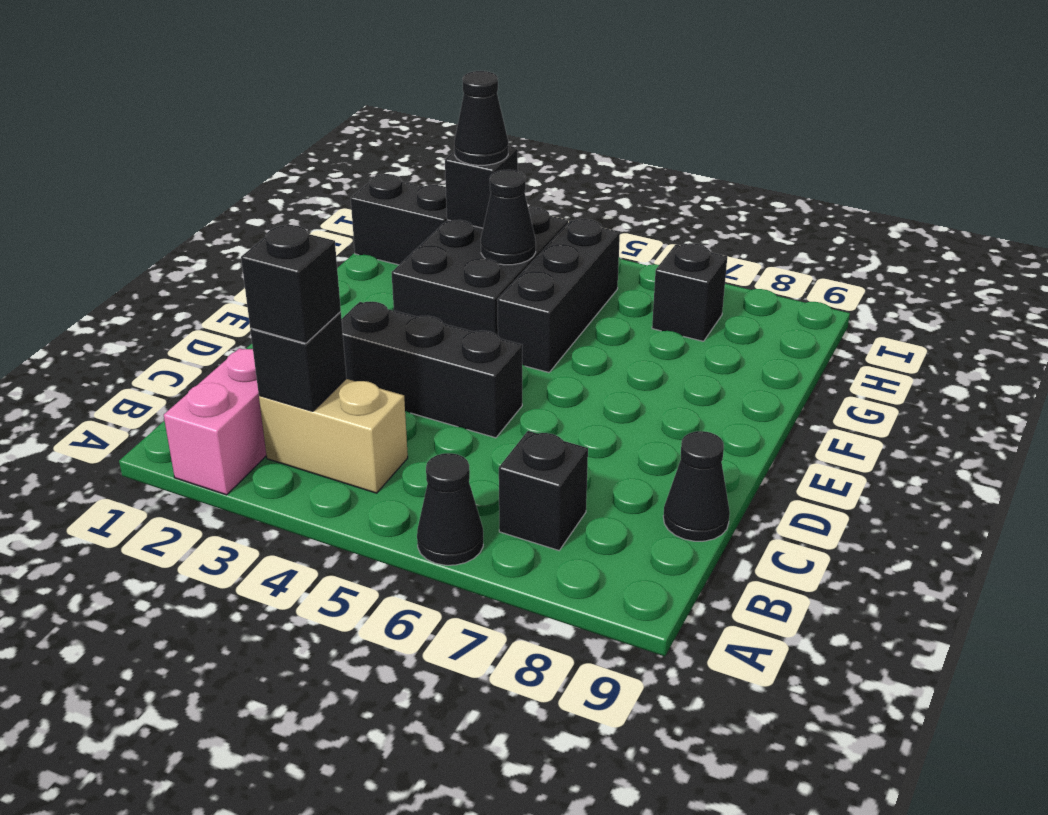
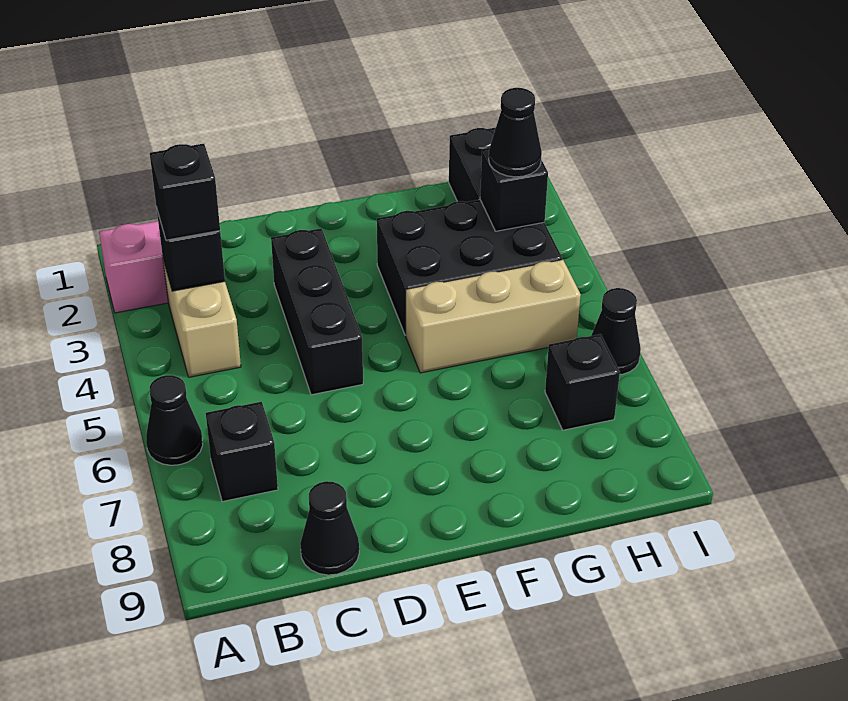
black brick F5:H5 level 1 -> tan brick F5:H5 level 1
black cone G4 level 2 -> black cone I6 level 1

